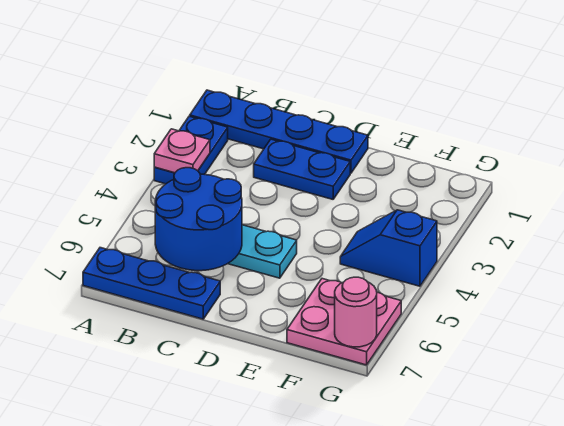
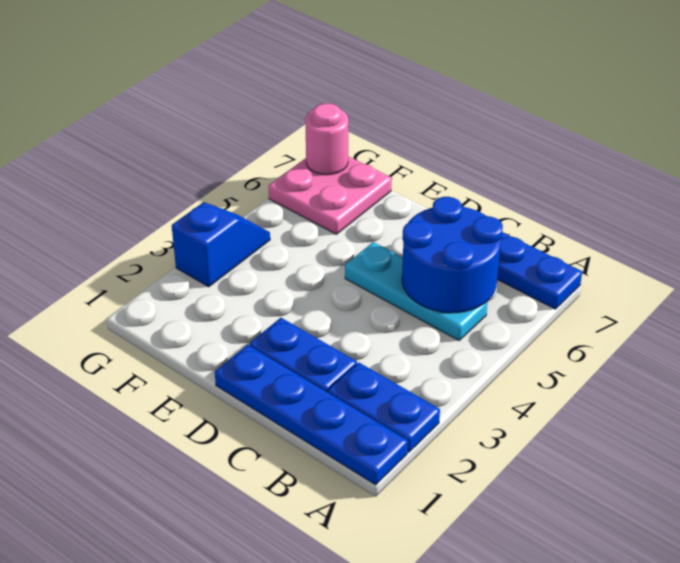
blue plate A2:A3 level 1 -> blue plate A2:B2 level 1
pink plate A3 level 2 -> none
blue slope F4:G4 level 1 top G -> blue slope G3:G4 level 1 top 3

